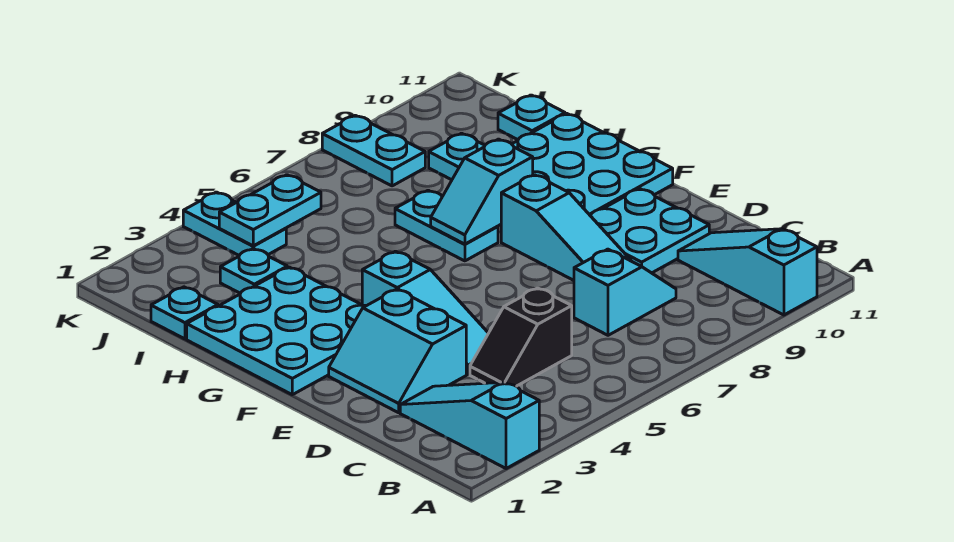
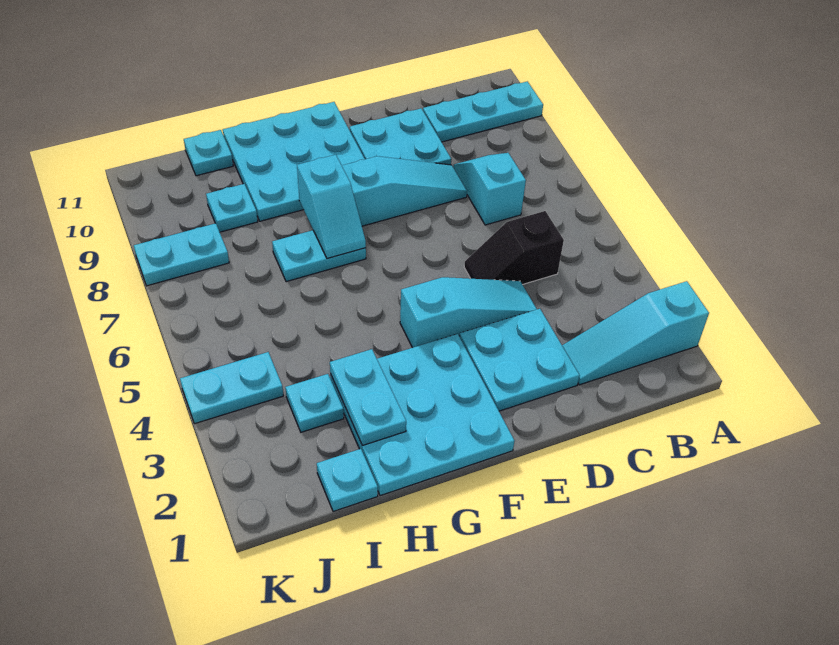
cyan slope A10:C10 level 1 top A -> cyan plate A10:C10 level 1
black slope C4:C5 level 1 top 5 -> black slope C5:D5 level 1 top C
cyan slope D2:E3 level 1 top 3 -> cyan plate D2:E3 level 1
cyan plate J4:J5 level 2 -> cyan plate H2:H3 level 2

